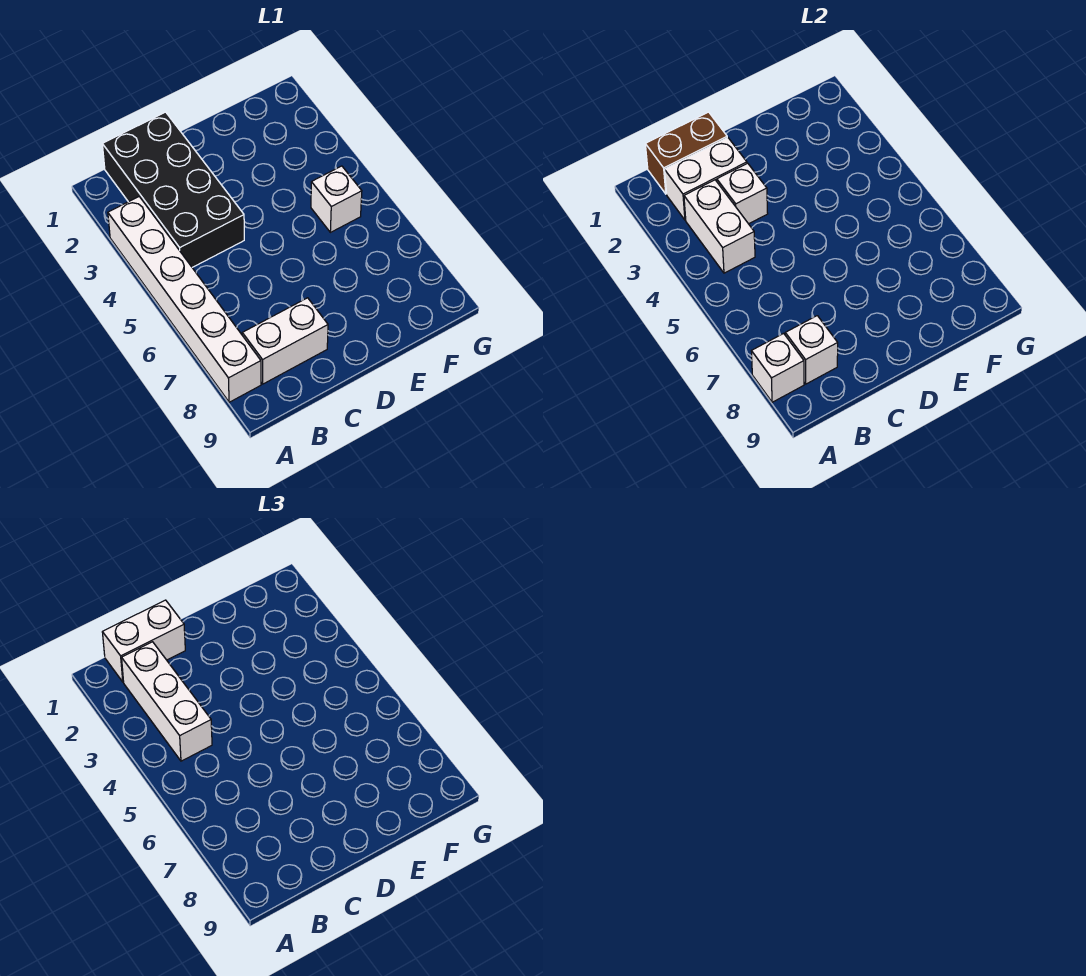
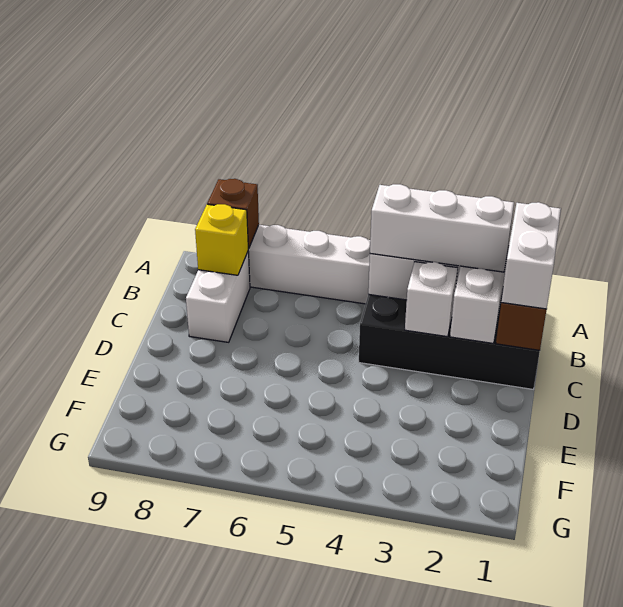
white brick A8 level 2 -> brown brick A8 level 2
white brick B8 level 2 -> yellow brick B8 level 2
white brick F5 level 1 -> none

